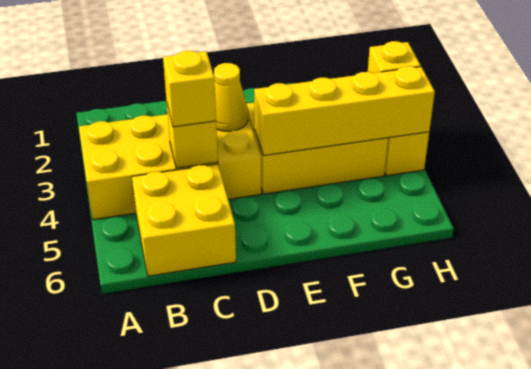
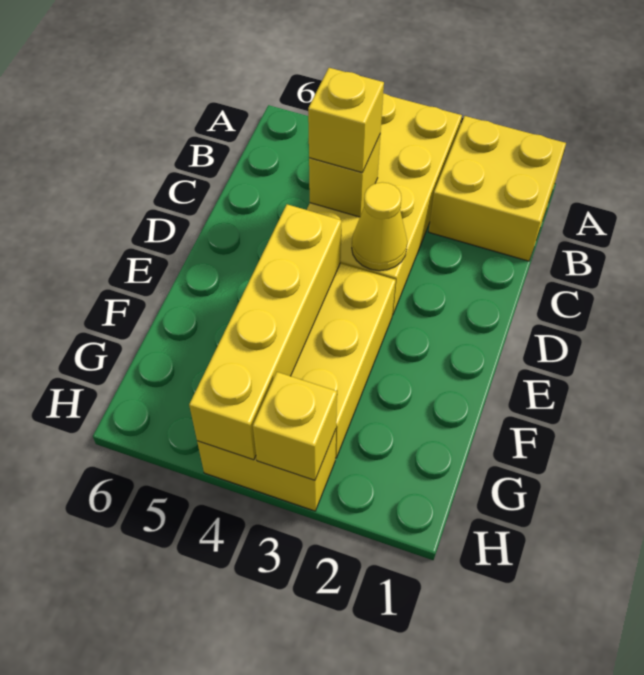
yellow brick B5:C6 level 1 -> yellow brick A1:B2 level 1

